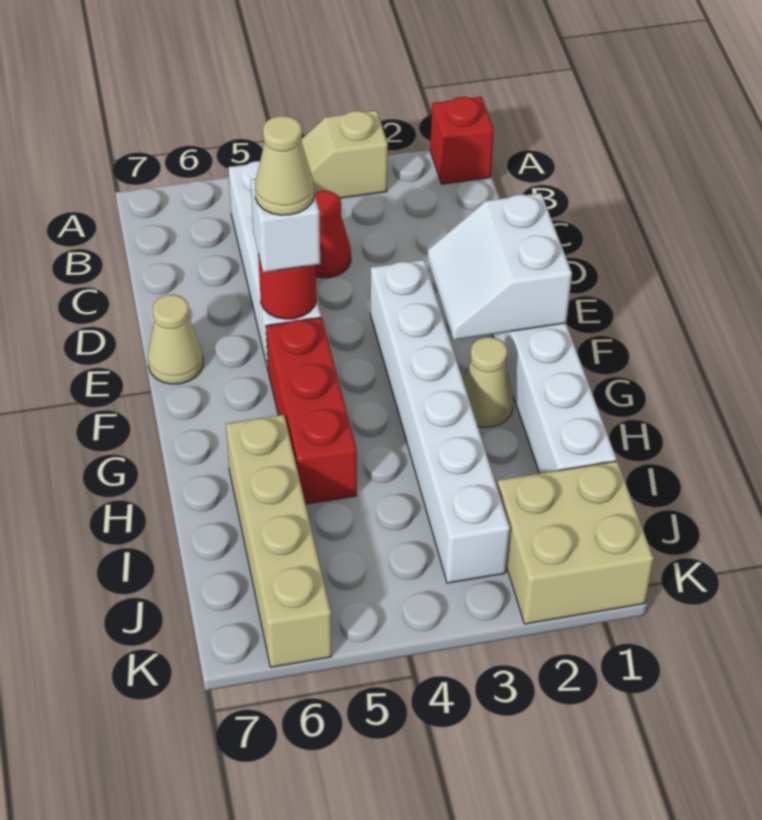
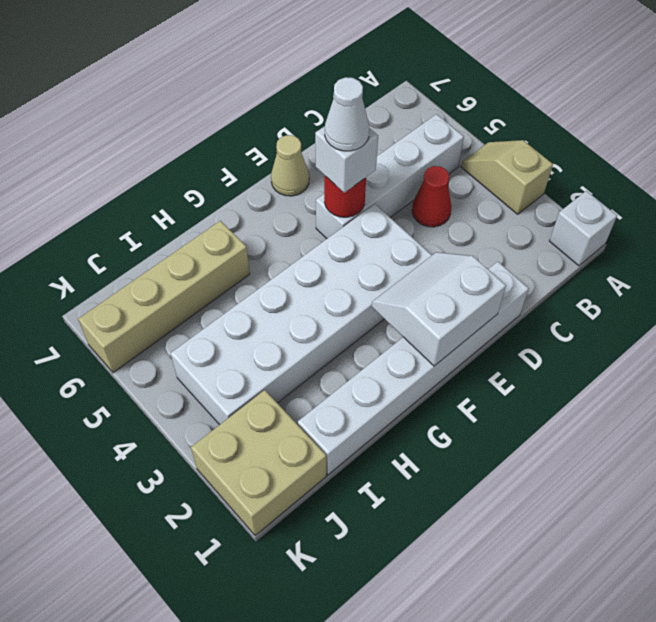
red brick A1 level 1 -> white brick A1 level 1
white brick E3:J3 level 1 -> white brick E3:J4 level 1
tan cone E5 level 4 -> white cone E5 level 4
red brick F5:H5 level 1 -> none
tan cone G2 level 1 -> none

